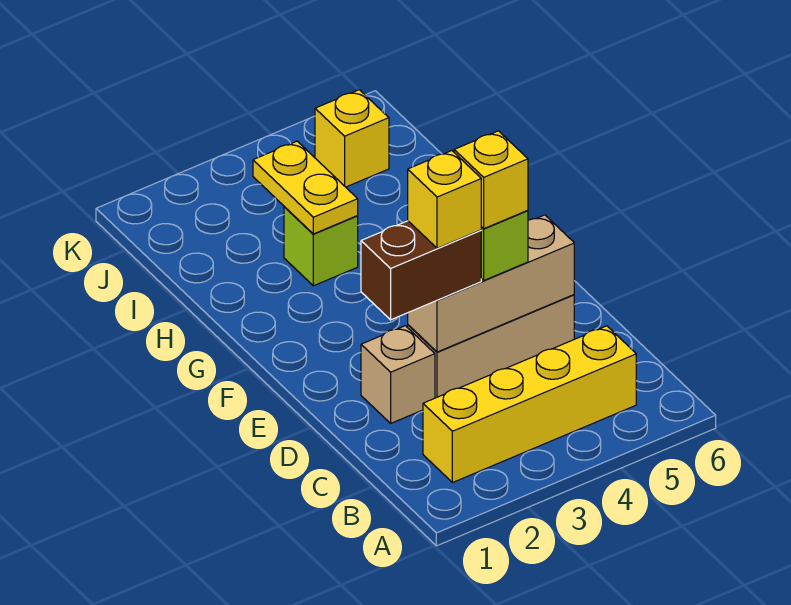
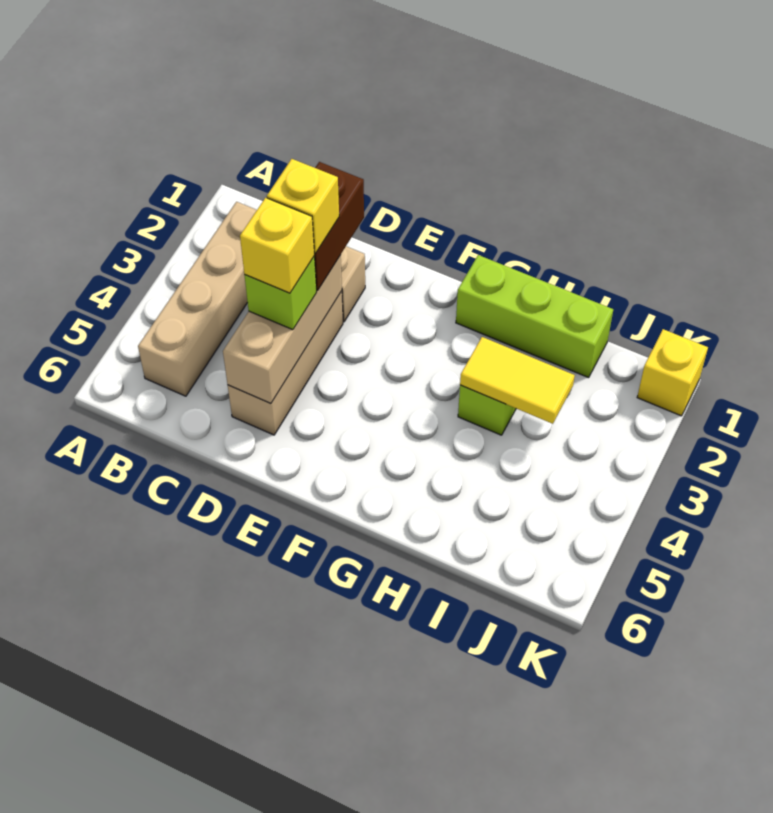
yellow brick B2:B5 level 1 -> tan brick B2:B5 level 1
none -> lime brick G1:I1 level 1
yellow plate H3:I3 level 2 -> yellow tile H3:I3 level 2
yellow brick J5 level 1 -> yellow brick K1 level 1

